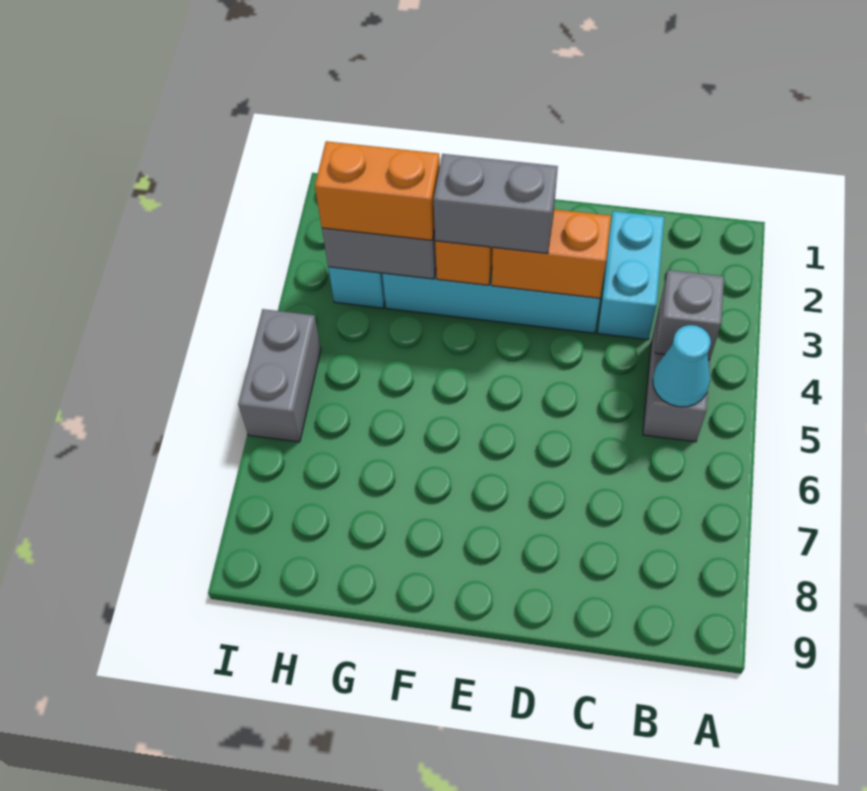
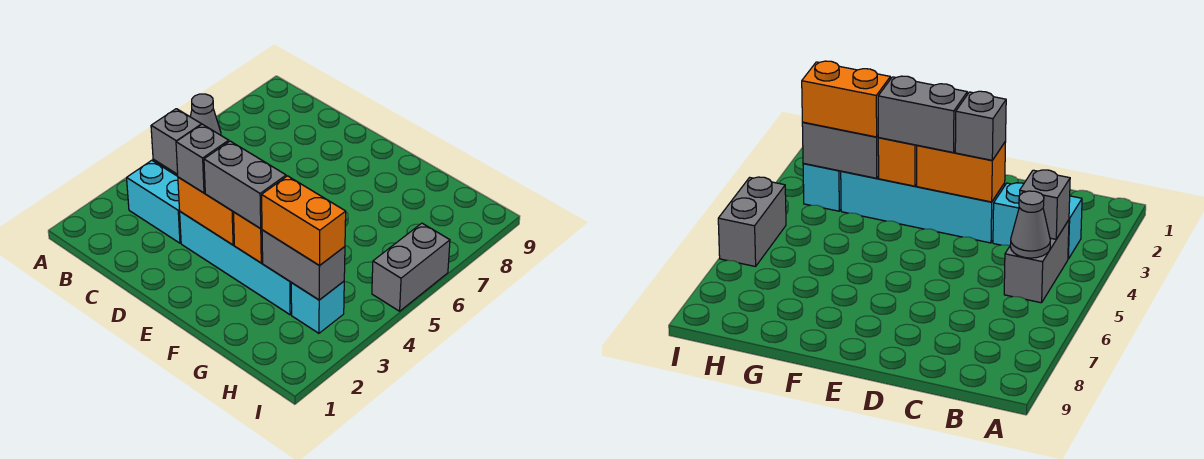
cyan cone B5 level 2 -> grey cone B5 level 2
cyan brick C2:C3 level 1 -> cyan brick B3:C3 level 1
none -> grey brick D3 level 3

